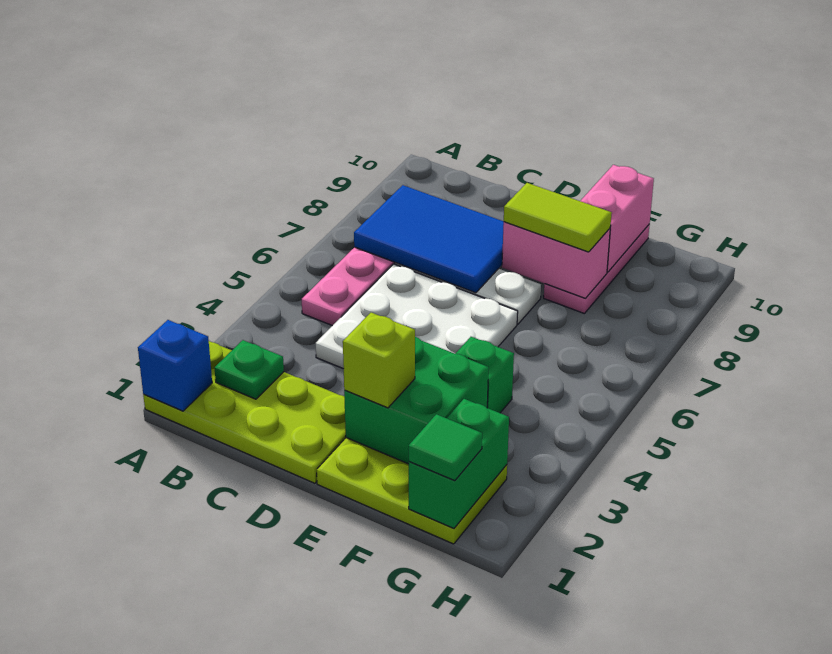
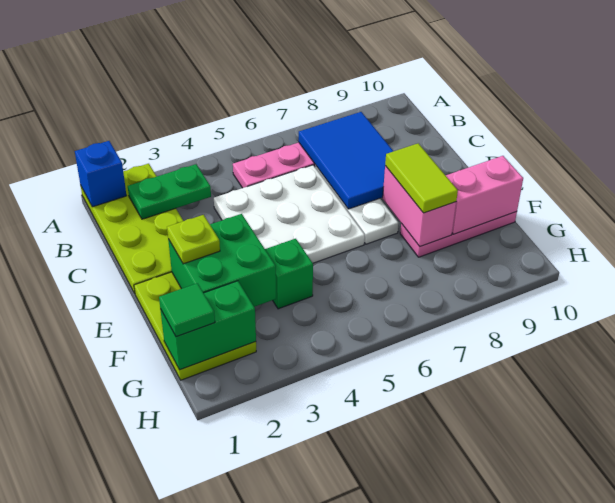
green plate B2 level 2 -> green plate B2:B3 level 2
lime brick E2 level 3 -> lime plate E2 level 3

